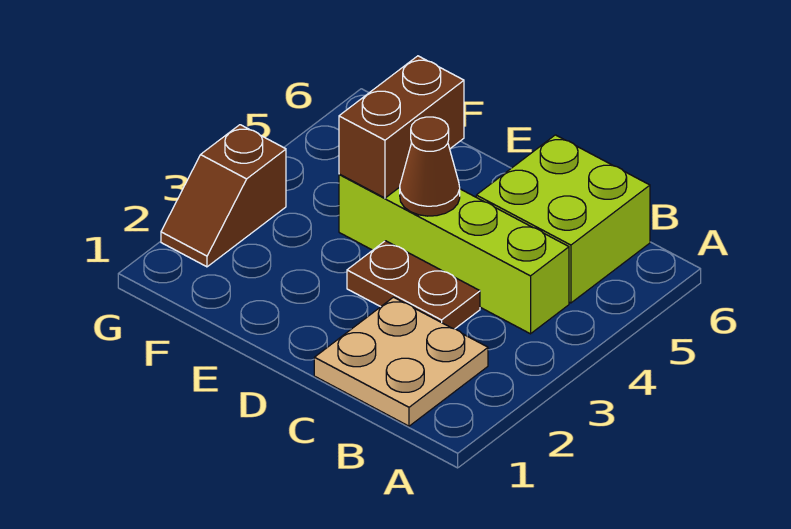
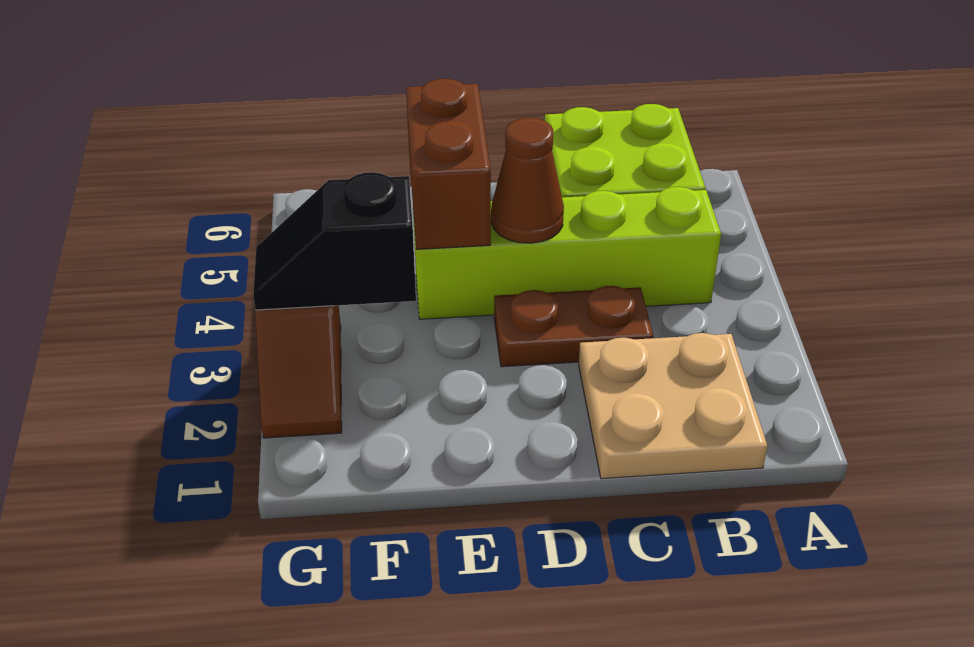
none -> black slope F3:G3 level 2 top F

